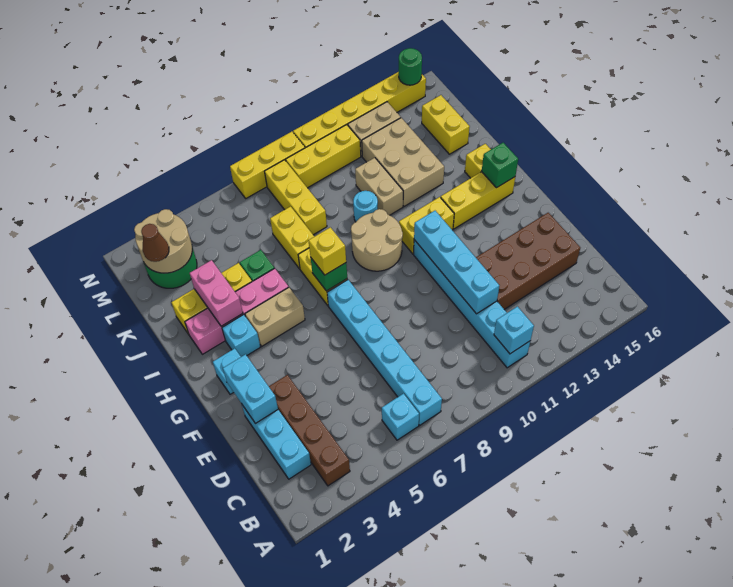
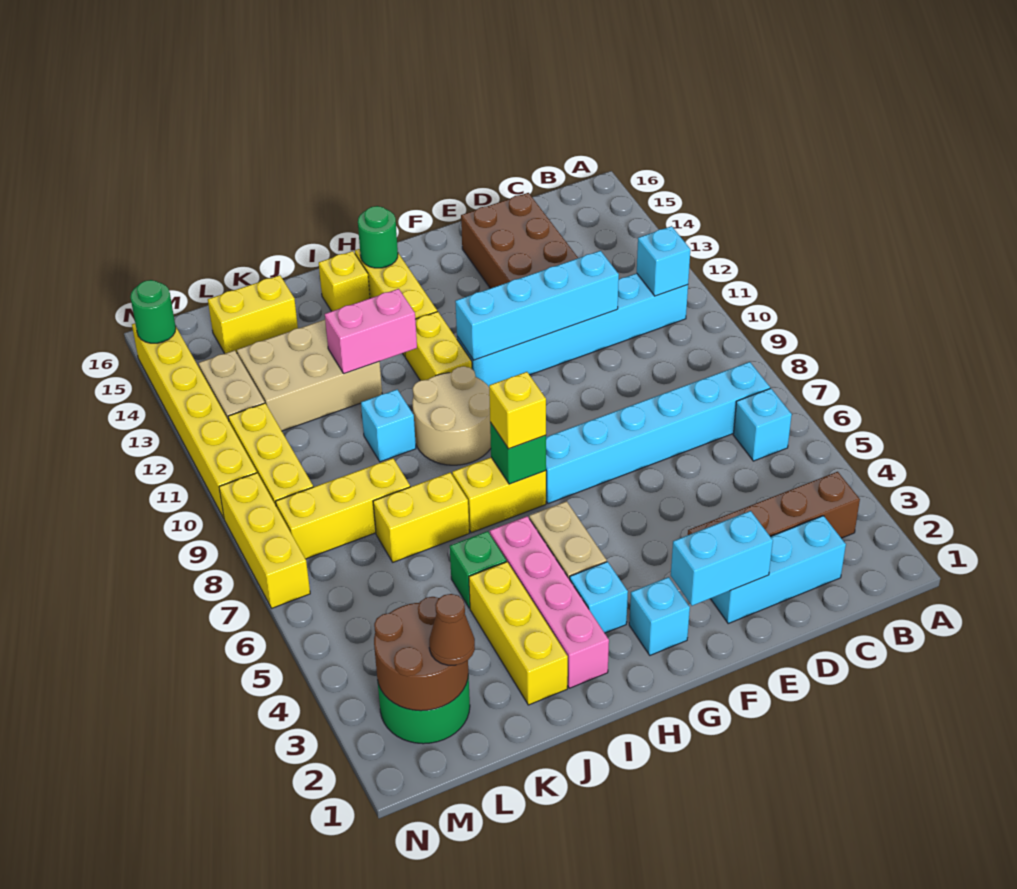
green brick H15 level 2 -> green round brick H15 level 2
pink brick I3:J3 level 2 -> pink brick I12:J12 level 2
cyan round brick J10 level 1 -> cyan brick J10 level 1
tan brick J11:K11 level 1 -> none
tan round brick L2:M3 level 2 -> brown round brick L2:M3 level 2

